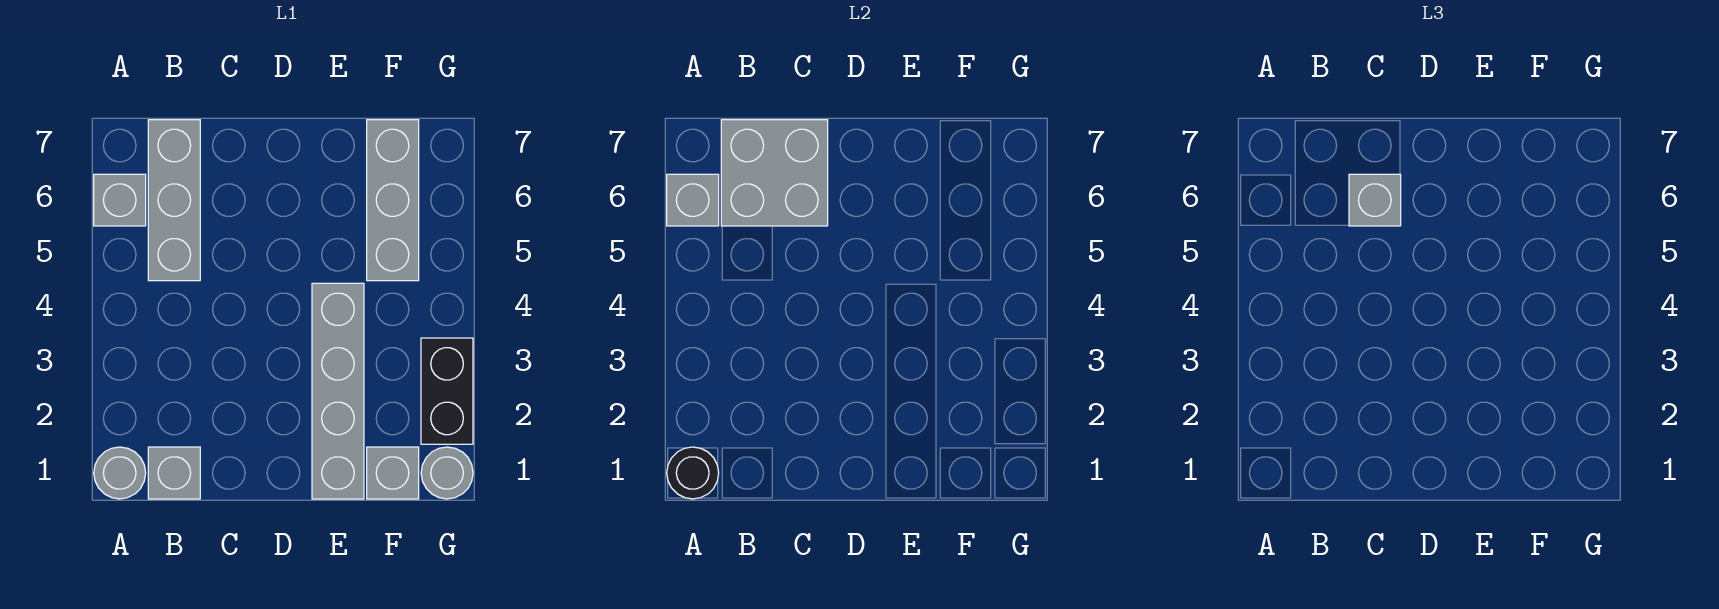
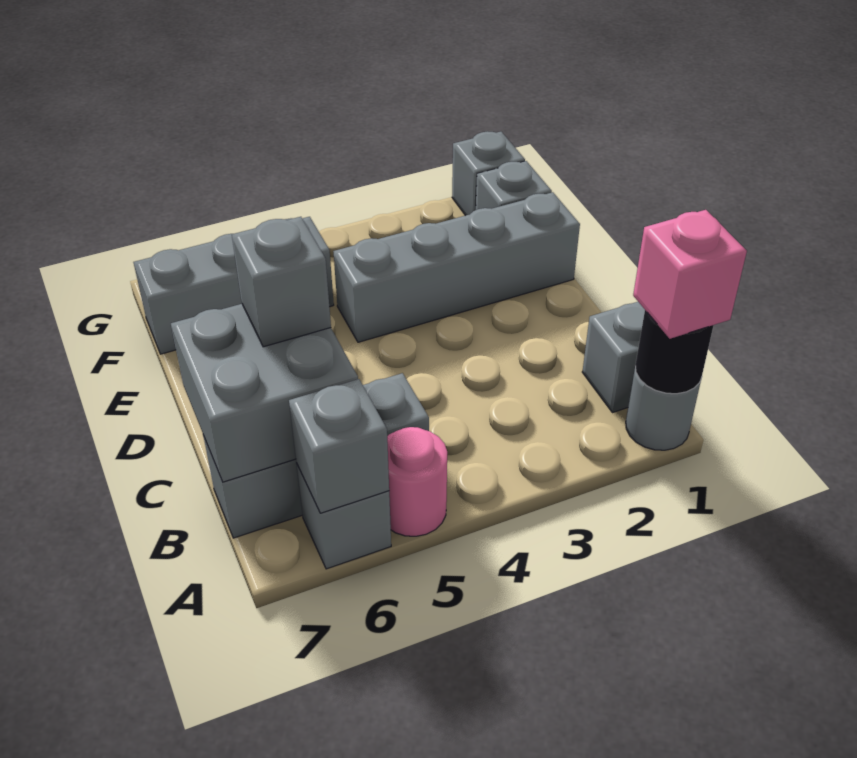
none -> pink brick A1 level 3
none -> pink round brick A5 level 1
grey round brick G1 level 1 -> grey brick G1 level 1
black brick G2:G3 level 1 -> none

